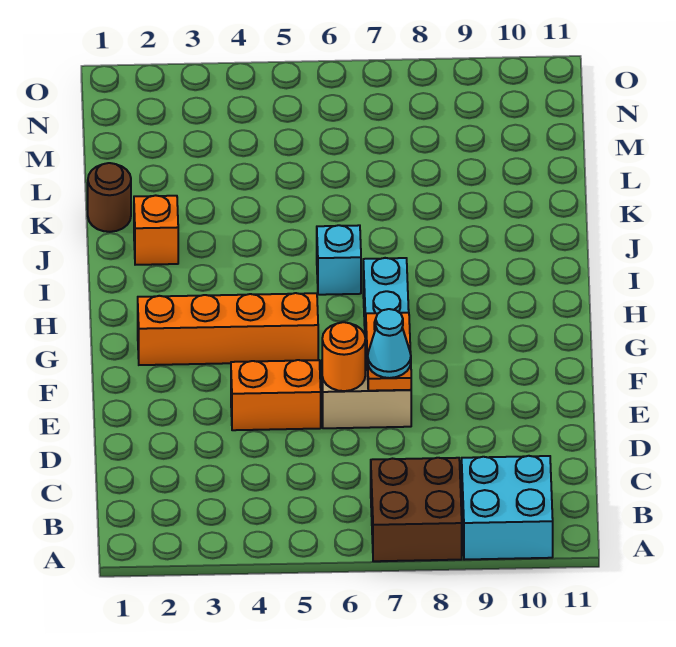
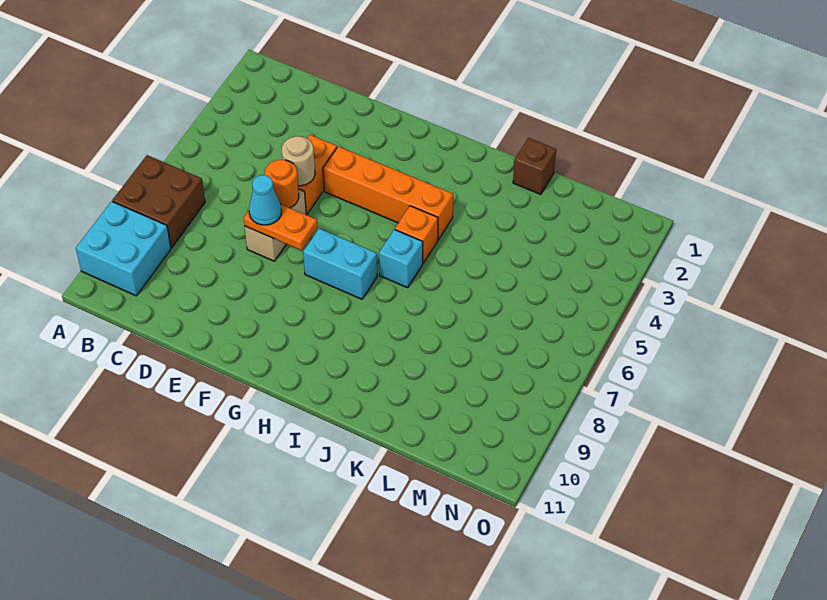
none -> tan round brick E5 level 2
orange brick G2:G5 level 1 -> orange brick F4:I4 level 1
orange brick J2 level 1 -> orange brick I5 level 1
brown round brick K1 level 1 -> brown brick K1 level 1

